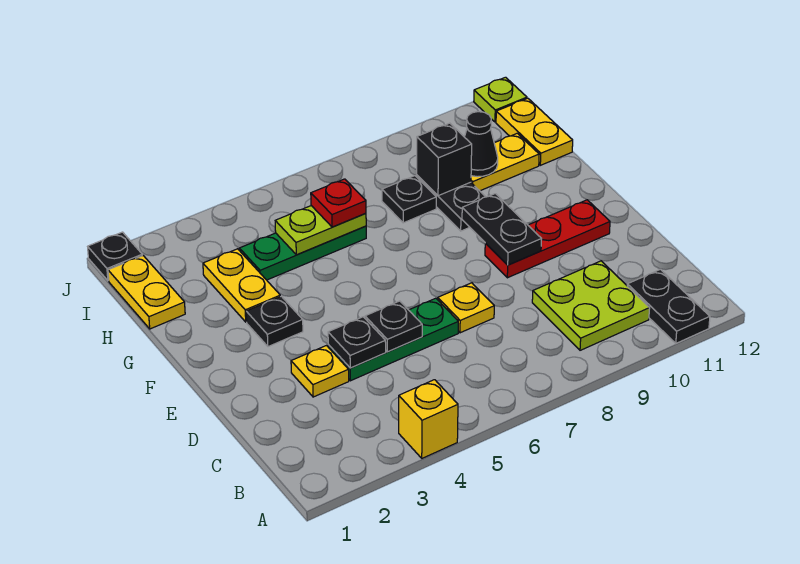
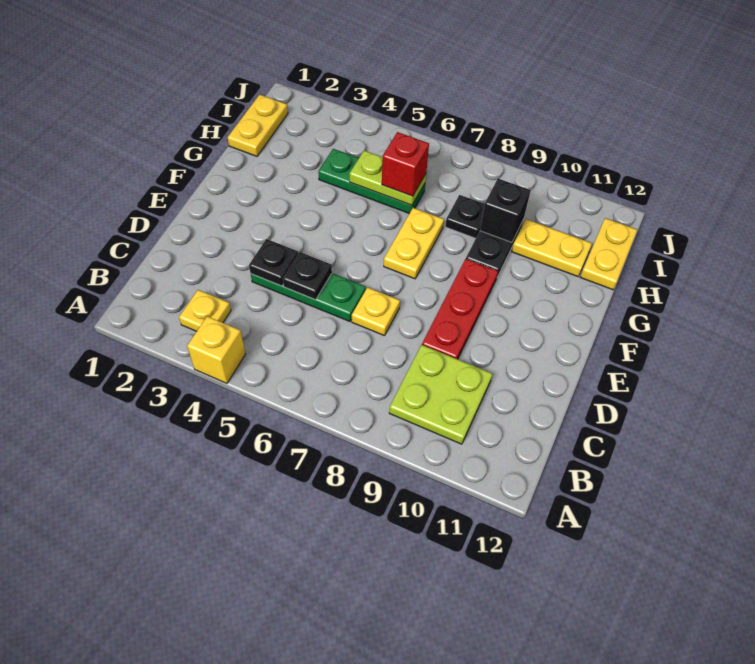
black plate A11:B11 level 1 -> none
yellow plate D3 level 1 -> yellow plate B3 level 1
red plate E9:E11 level 1 -> red plate D9:F9 level 1
black plate E9:F9 level 2 -> none
black plate F3 level 1 -> none
yellow plate G3:H3 level 1 -> yellow plate F7:G7 level 1
red plate H6 level 3 -> red brick H6 level 3
black cone H10 level 2 -> none
black plate J1 level 1 -> none
lime plate J12 level 1 -> none

